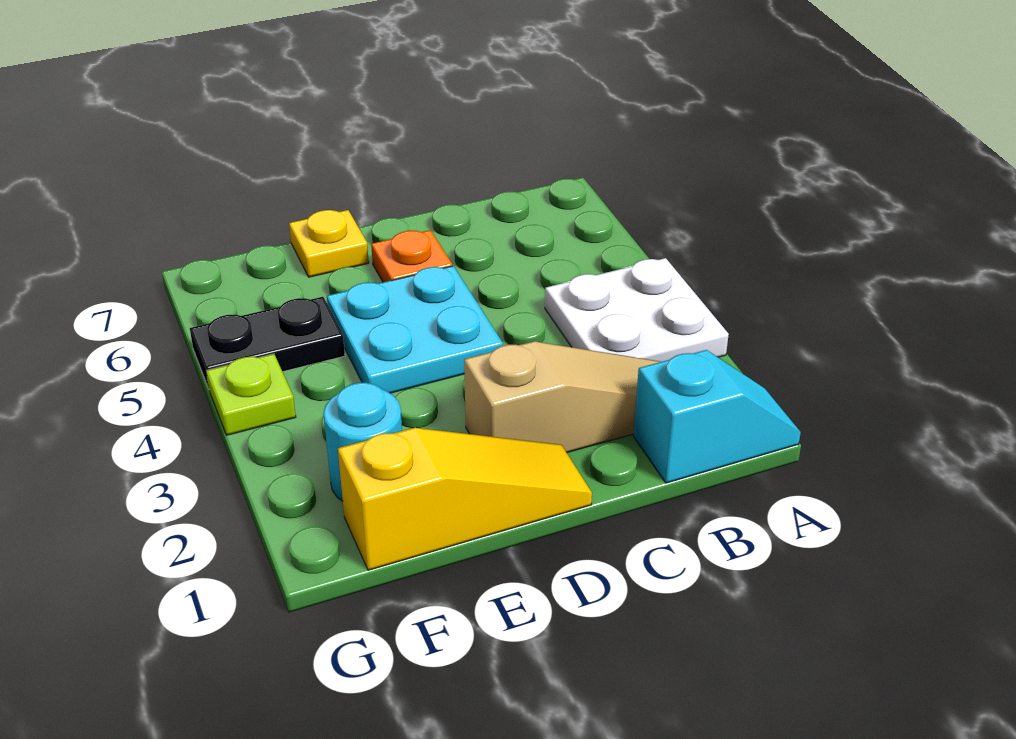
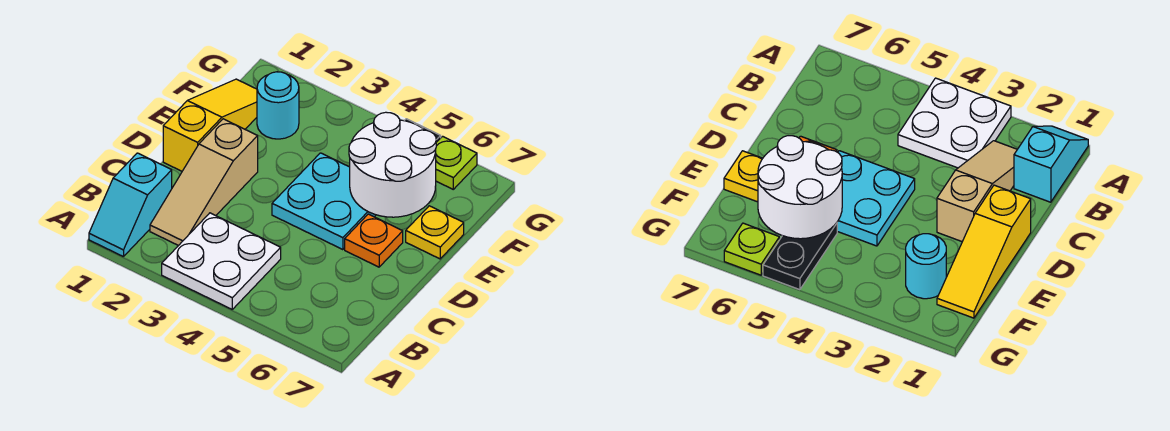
yellow slope D1:F1 level 1 top F -> yellow slope D1:F1 level 1 top D
none -> white round brick E5:F6 level 2
lime plate G4 level 1 -> lime plate G6 level 1

